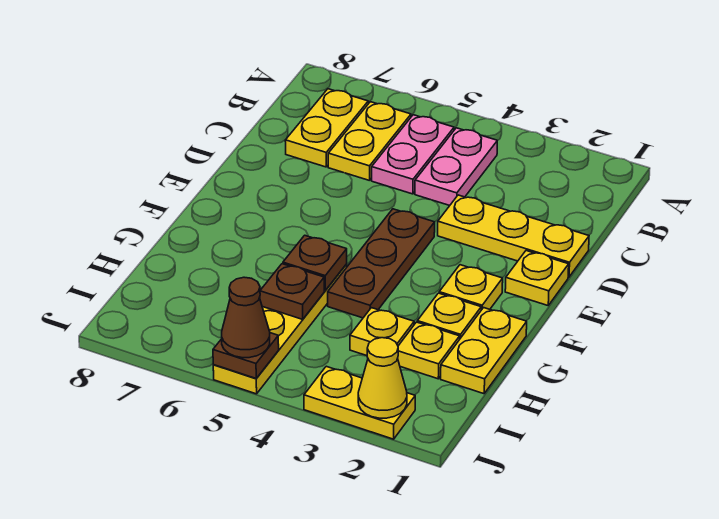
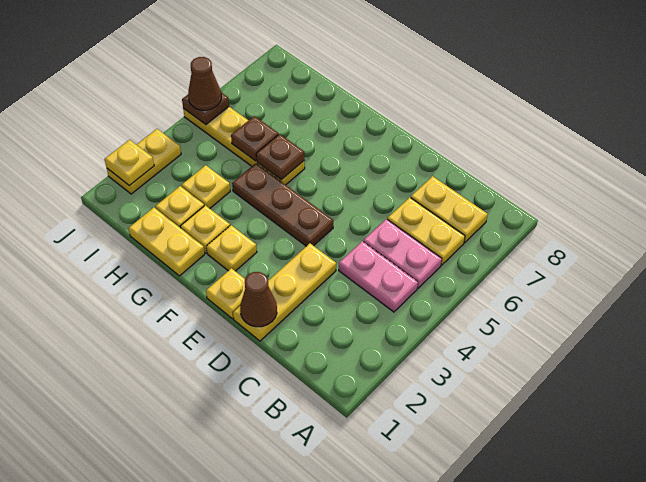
none -> brown cone D1 level 2
yellow cone J2 level 2 -> yellow plate J2 level 2

